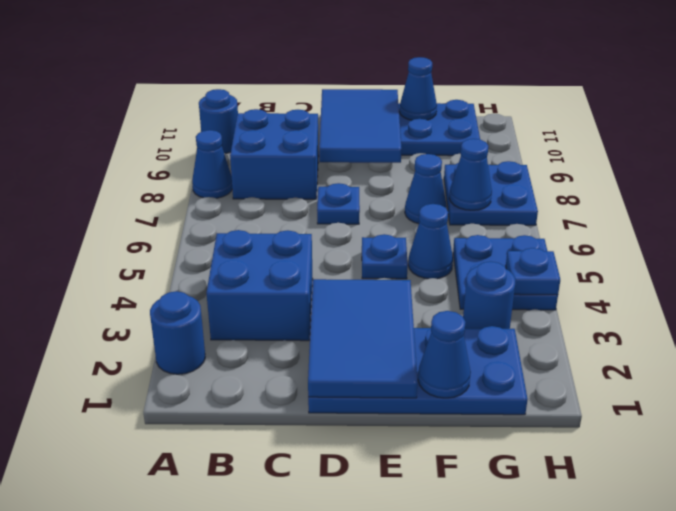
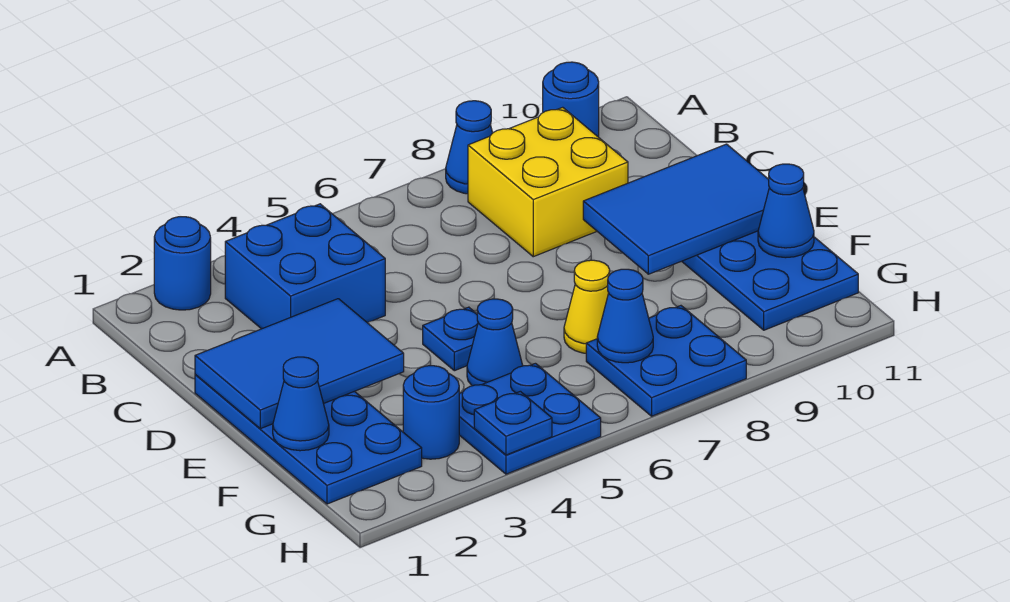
blue brick B8:C9 level 1 -> yellow brick B8:C9 level 1
blue plate D7 level 1 -> none
blue cone F7 level 1 -> yellow cone F7 level 1

